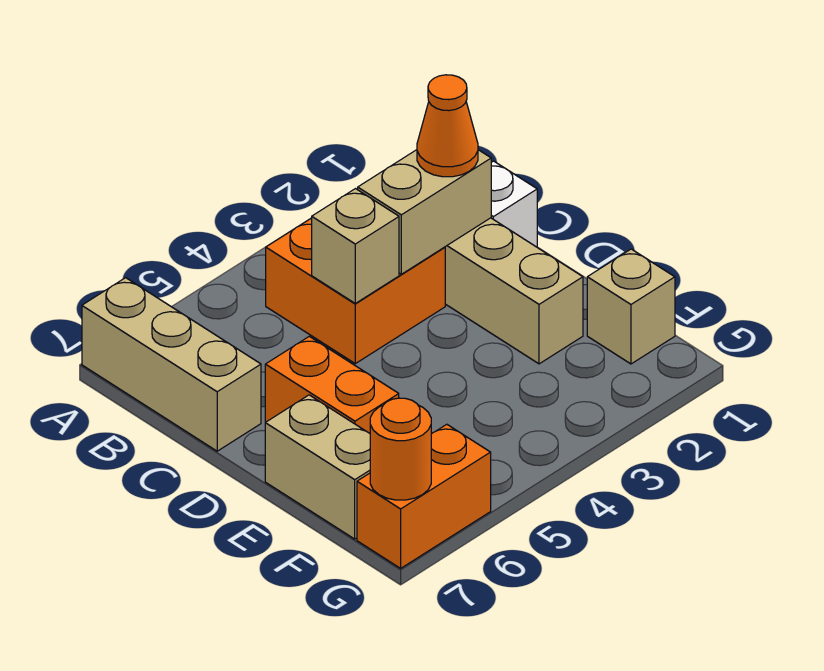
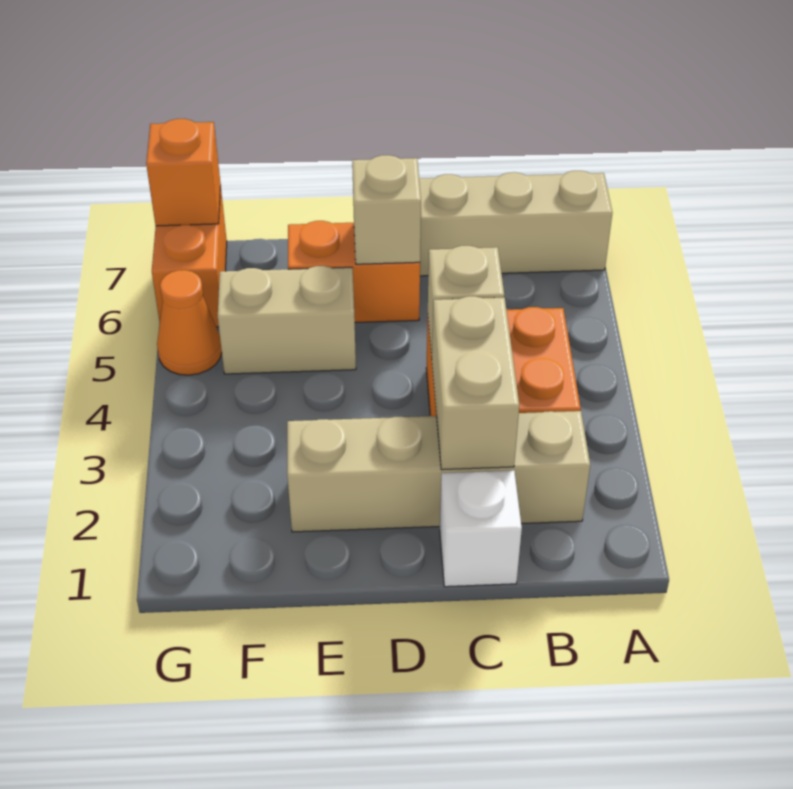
orange cone C2 level 3 -> orange cone G5 level 1
tan brick E7:F7 level 1 -> tan brick E5:F5 level 1
tan brick F1 level 1 -> tan brick D6 level 2
orange round brick G7 level 2 -> orange brick G7 level 2

